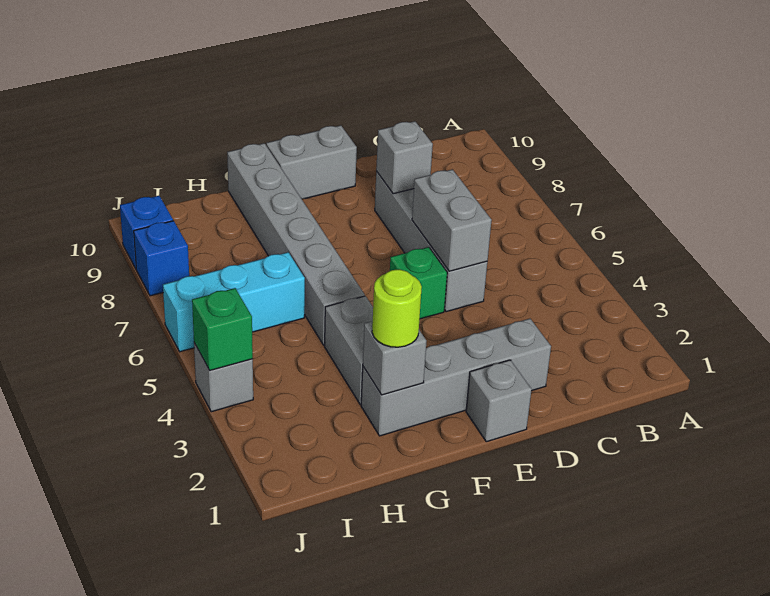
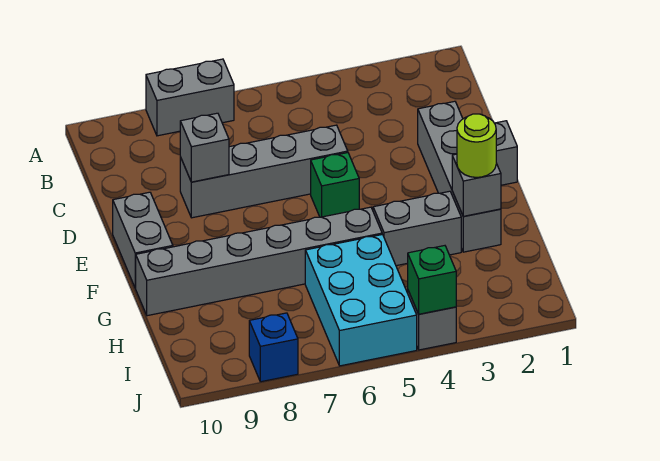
grey brick D5:D6 level 2 -> grey brick A7:A8 level 1
cyan brick H6:J6 level 1 -> cyan brick H5:J6 level 1
blue brick J9 level 1 -> none

